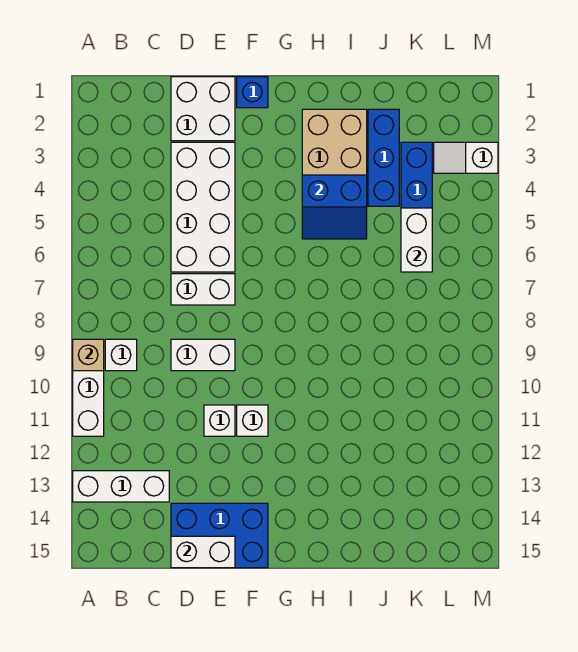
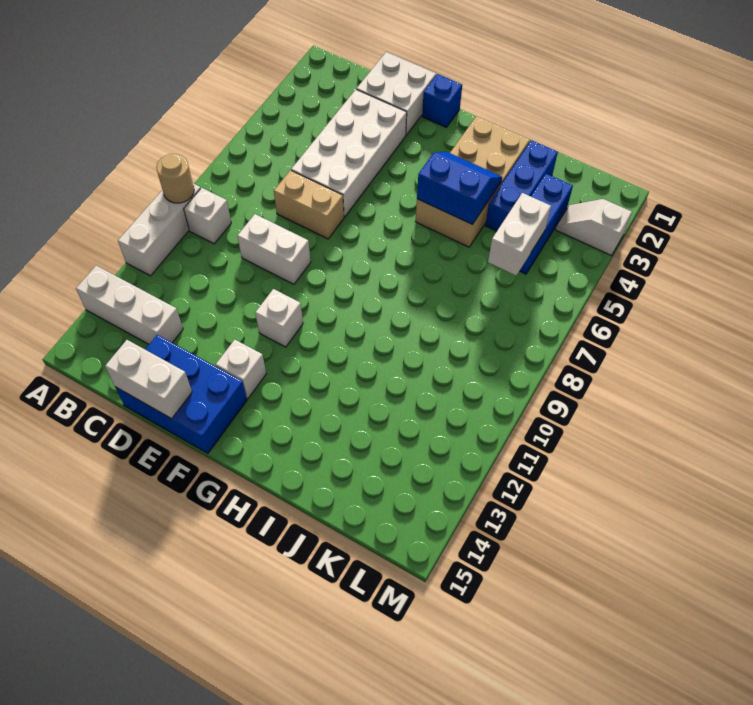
tan brick A9 level 2 -> tan round brick A9 level 2
white brick D7:E7 level 1 -> tan brick D7:E7 level 1
white brick E11 level 1 -> white brick F13 level 1
blue slope H4:I5 level 2 top 4 -> blue slope H4:I5 level 2 top 5

